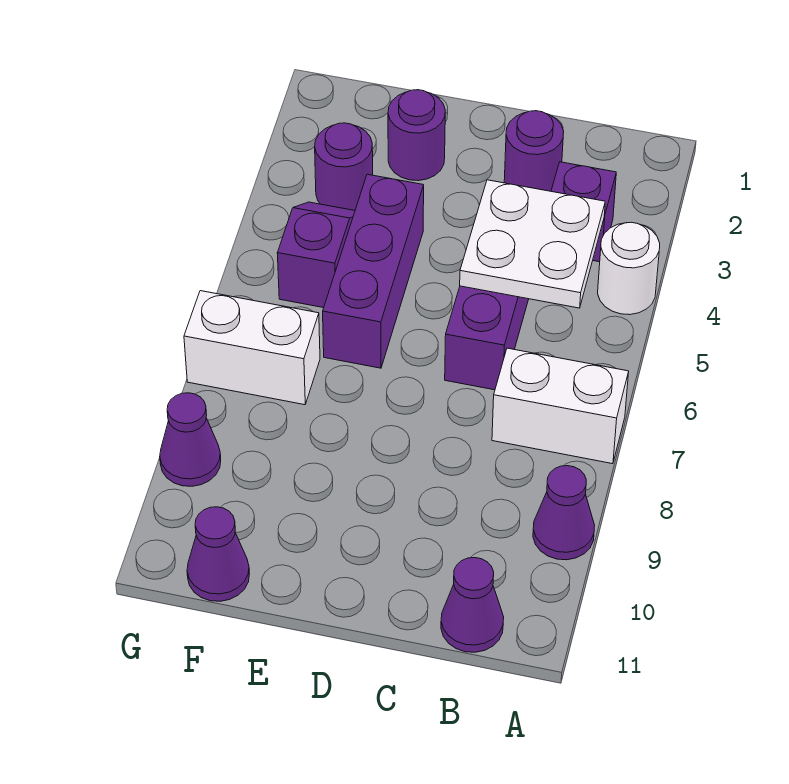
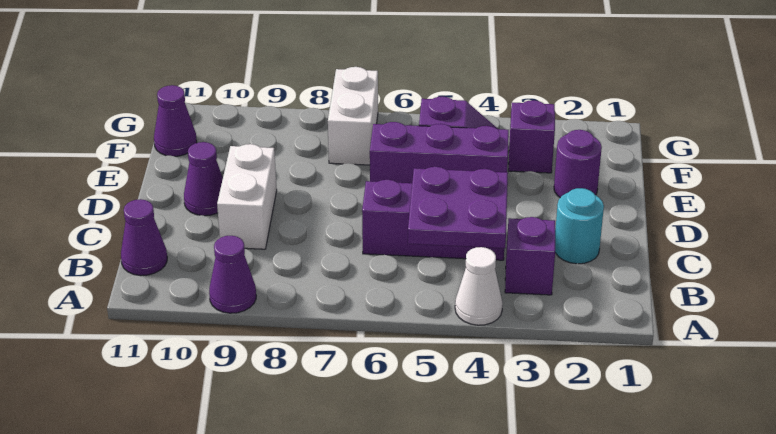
white round brick A4 level 1 -> white cone A4 level 1
white brick A7:B7 level 1 -> white brick C9:D9 level 1
white plate B4:C5 level 2 -> purple plate B4:C5 level 2
purple round brick C2 level 1 -> cyan round brick C2 level 1
purple round brick F3 level 1 -> purple brick F3 level 1
purple cone G9 level 1 -> purple cone D10 level 1

